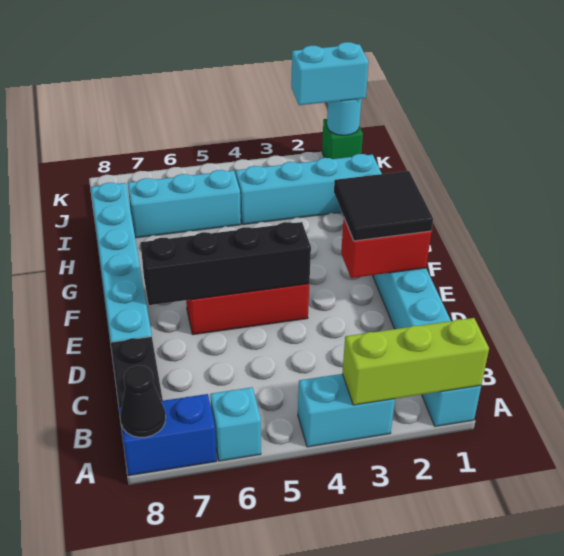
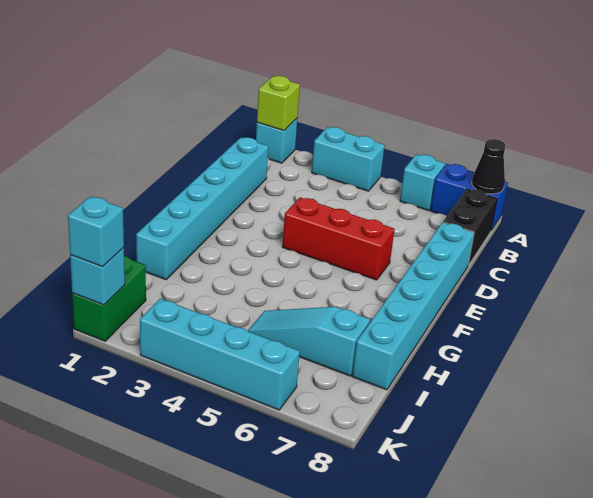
lime brick A1:A3 level 2 -> lime brick A1 level 2
red brick E1:E2 level 2 -> none
black tile E1:F2 level 3 -> none
black brick E4:E7 level 2 -> none
cyan brick I1:I4 level 1 -> cyan brick K3:K6 level 1
cyan brick I5:I7 level 1 -> cyan slope I5:I7 level 1 top 7
green brick K1 level 1 -> green brick J1:K1 level 1
cyan round brick K1 level 2 -> cyan brick K1 level 2
cyan brick K1:K2 level 3 -> cyan brick K1 level 3

